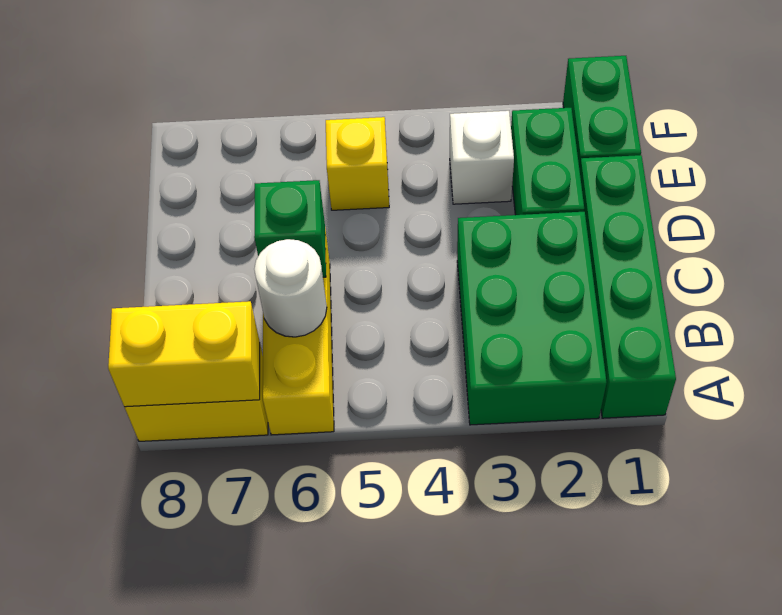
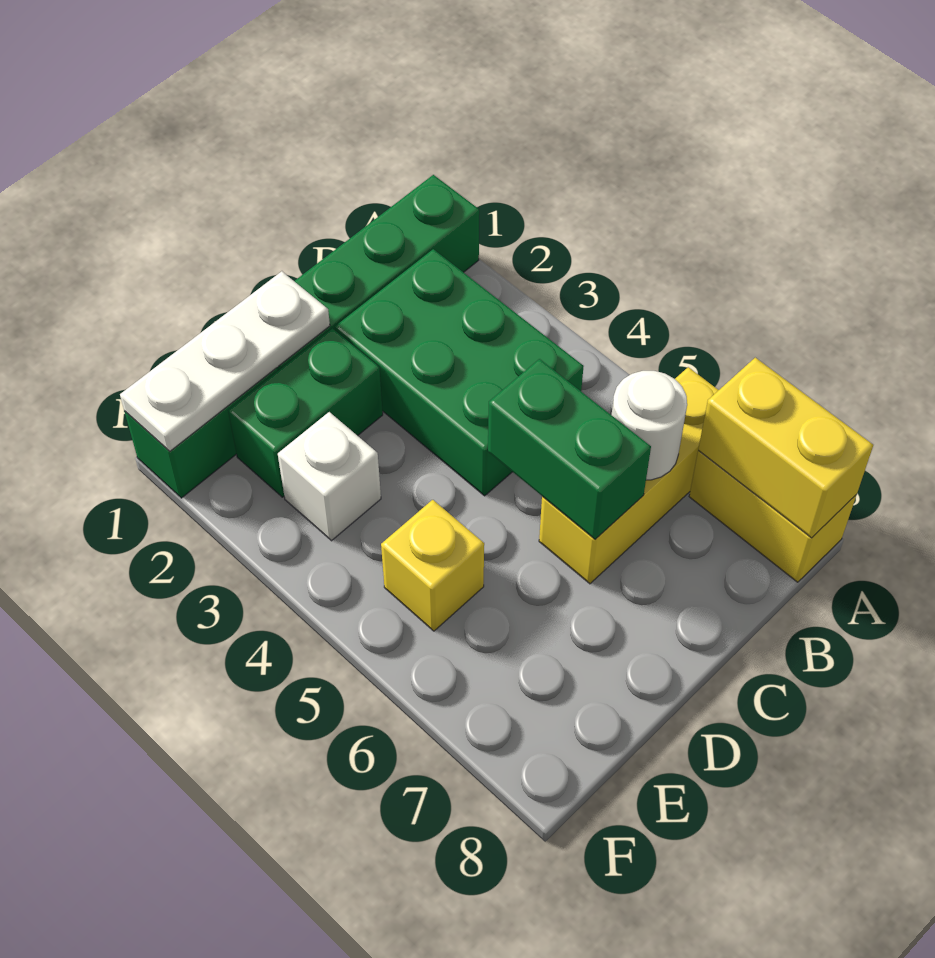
green brick A2:C3 level 1 -> green brick B2:C4 level 1
green brick C6 level 2 -> green brick C5:C6 level 2
none -> white plate D1:F1 level 2

